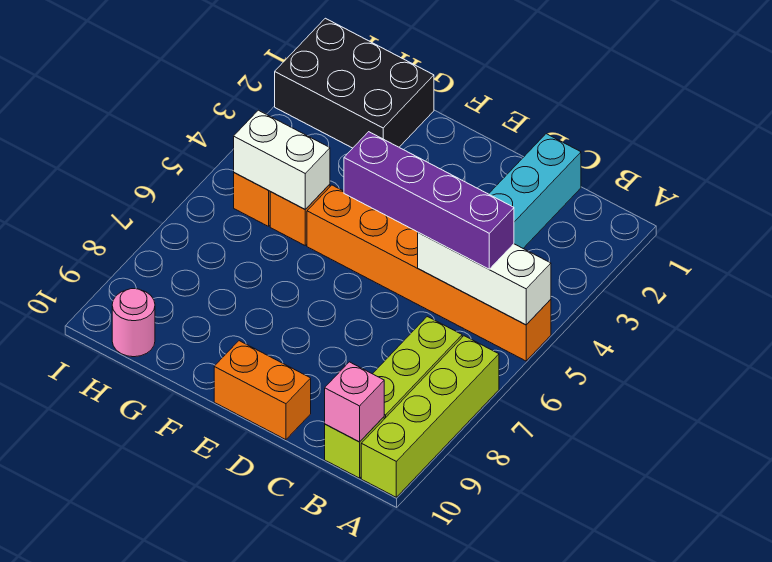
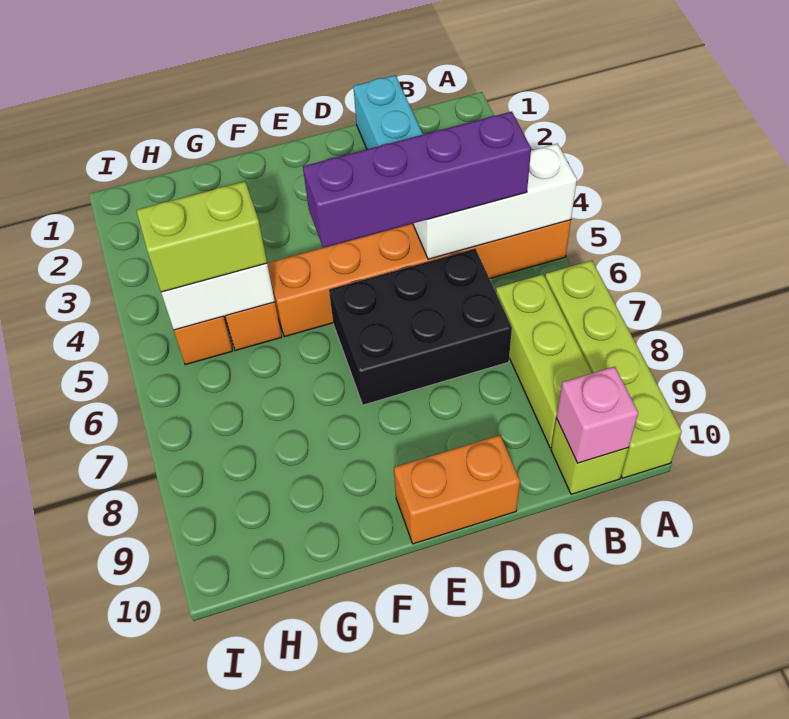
black brick G1:I2 level 1 -> black brick C6:E7 level 1
none -> lime brick G5:H5 level 3
pink round brick H10 level 1 -> none

